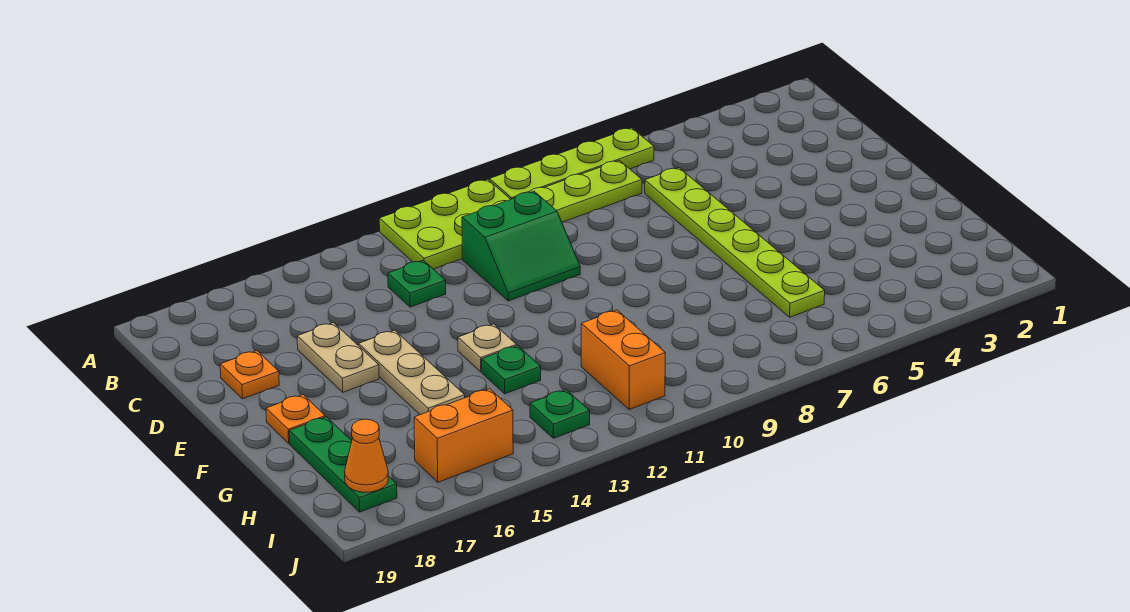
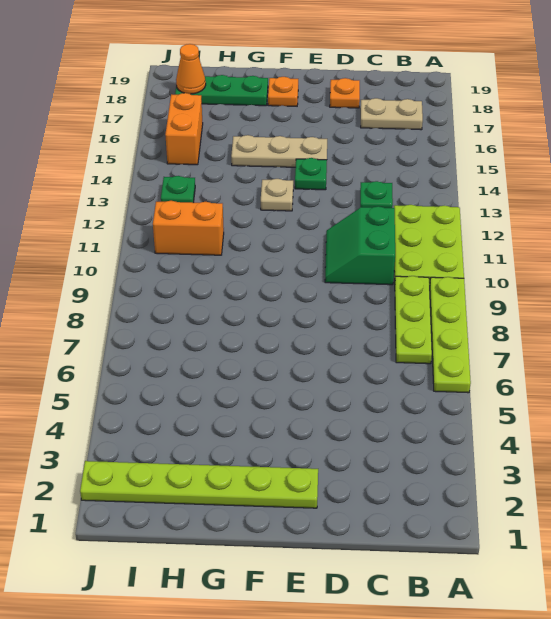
lime plate C6:H6 level 1 -> lime plate E2:J2 level 1
tan plate D16:E16 level 1 -> tan plate B17:C17 level 1
green plate G13 level 1 -> green plate E14 level 1

